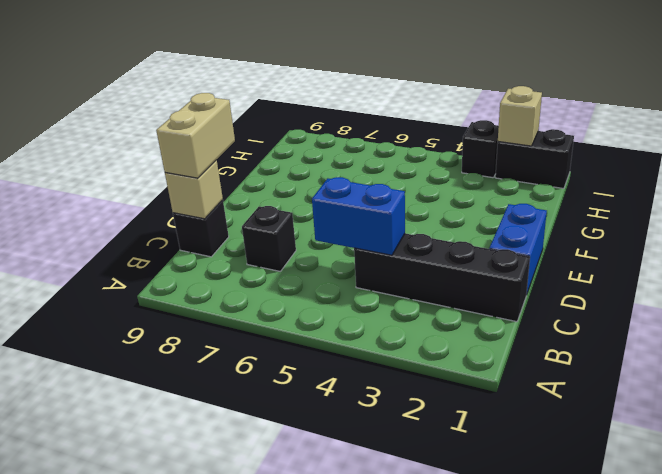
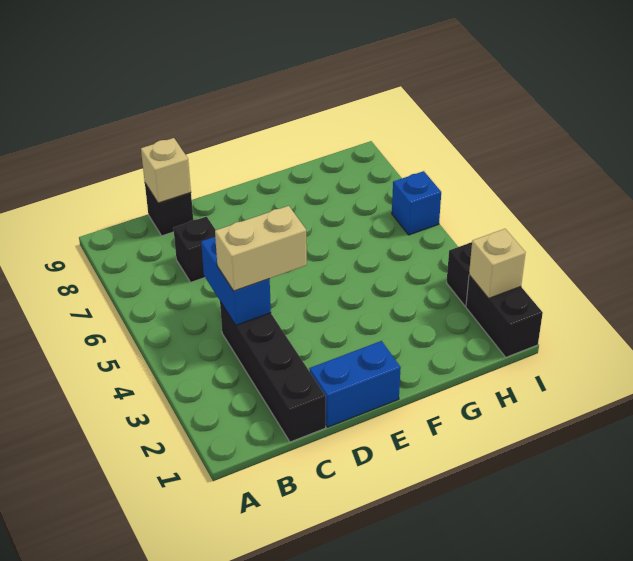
tan brick C9:D9 level 3 -> tan brick C4:D4 level 3
none -> blue brick I6 level 1

